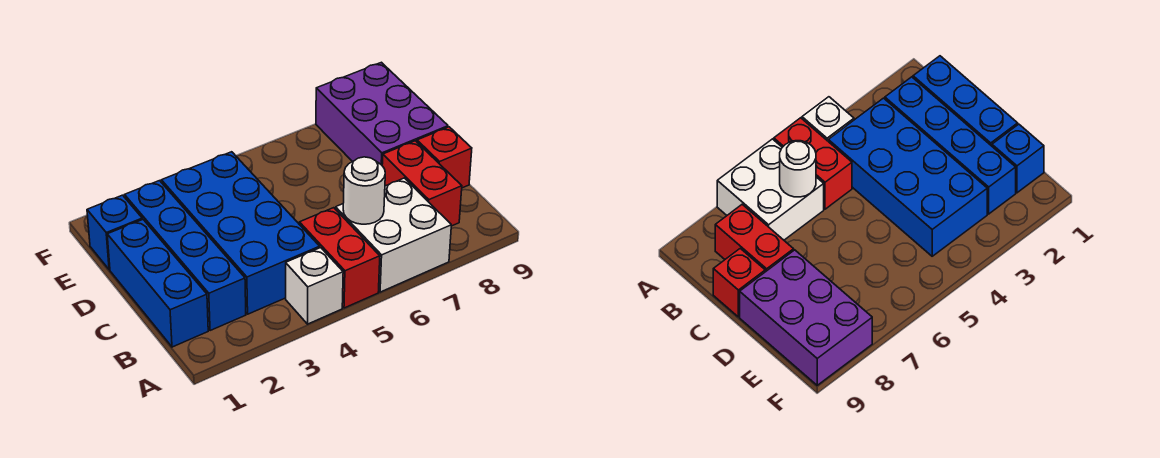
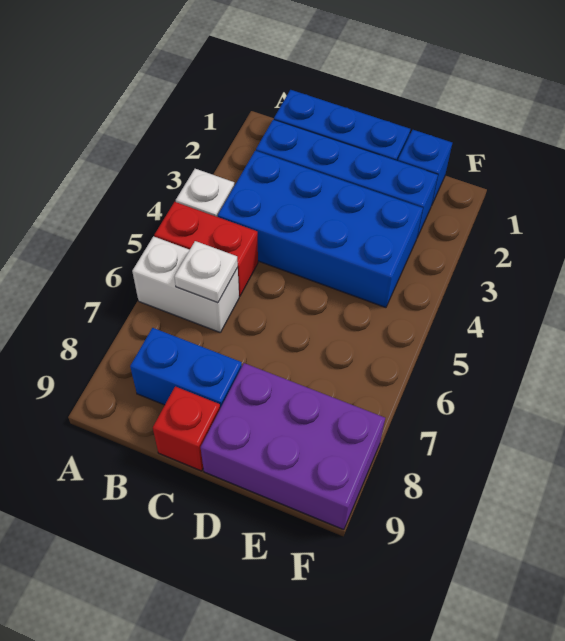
white brick A6:B7 level 1 -> white brick A6:B6 level 1
white round brick B6 level 2 -> white plate B6 level 2
red brick B8:C8 level 1 -> blue brick B8:C8 level 1

